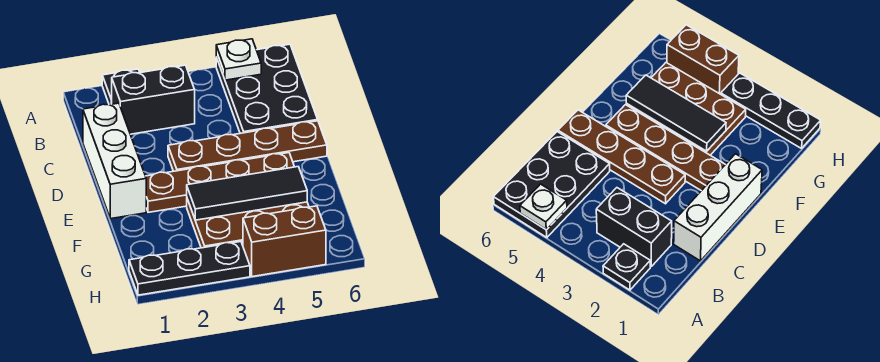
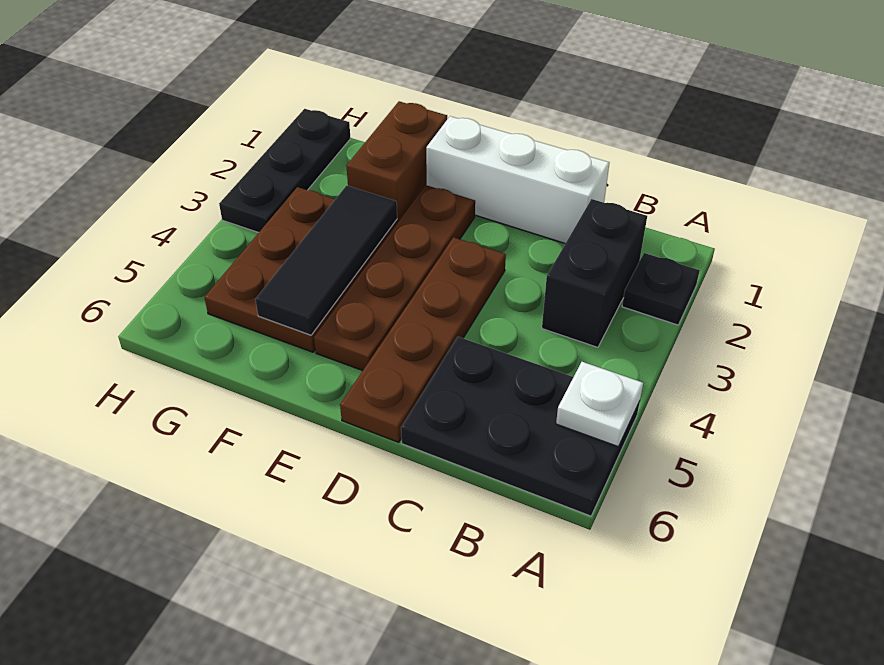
brown brick H4:H5 level 1 -> brown brick F1:F2 level 1

